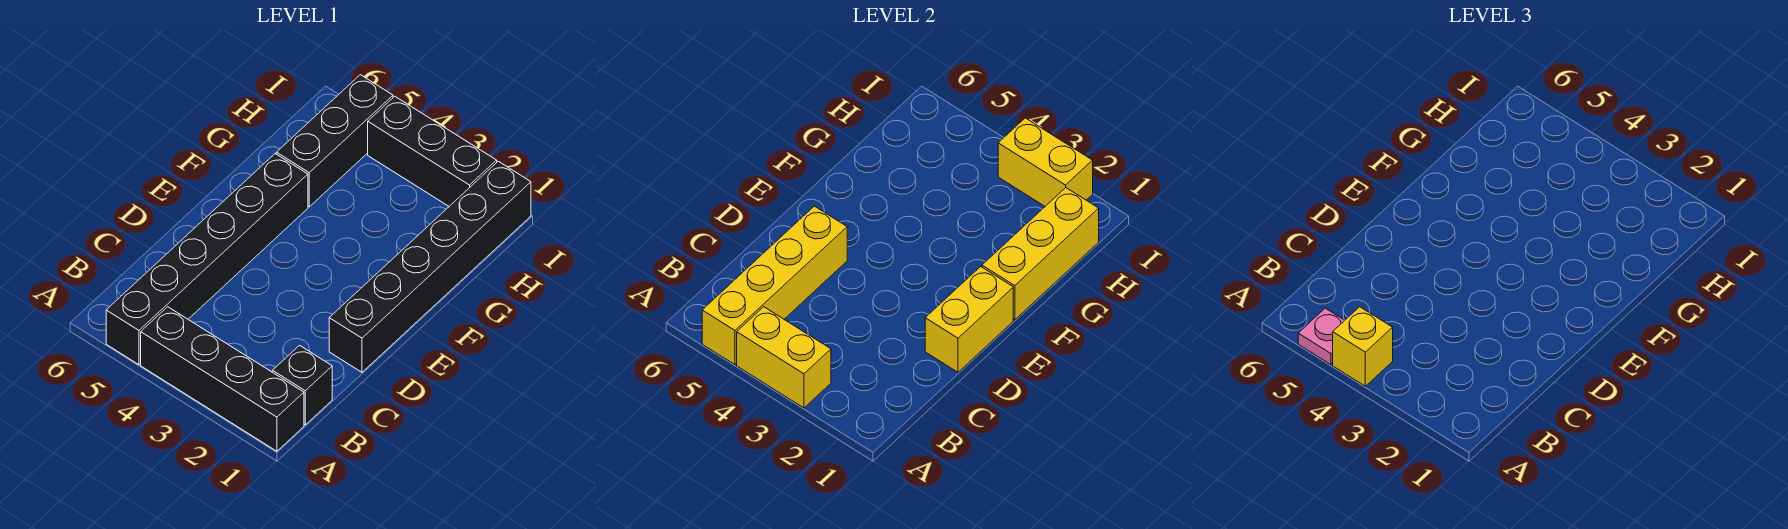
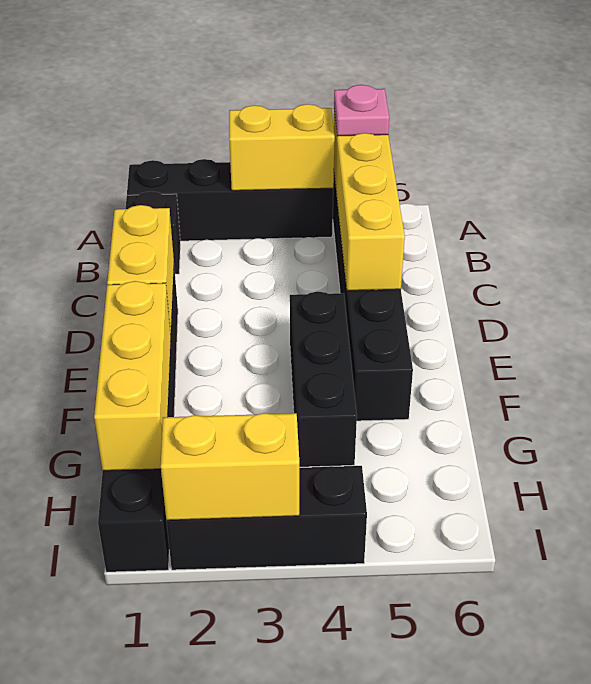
yellow brick A4 level 3 -> none
black brick G5:I5 level 1 -> black brick E4:G4 level 1

